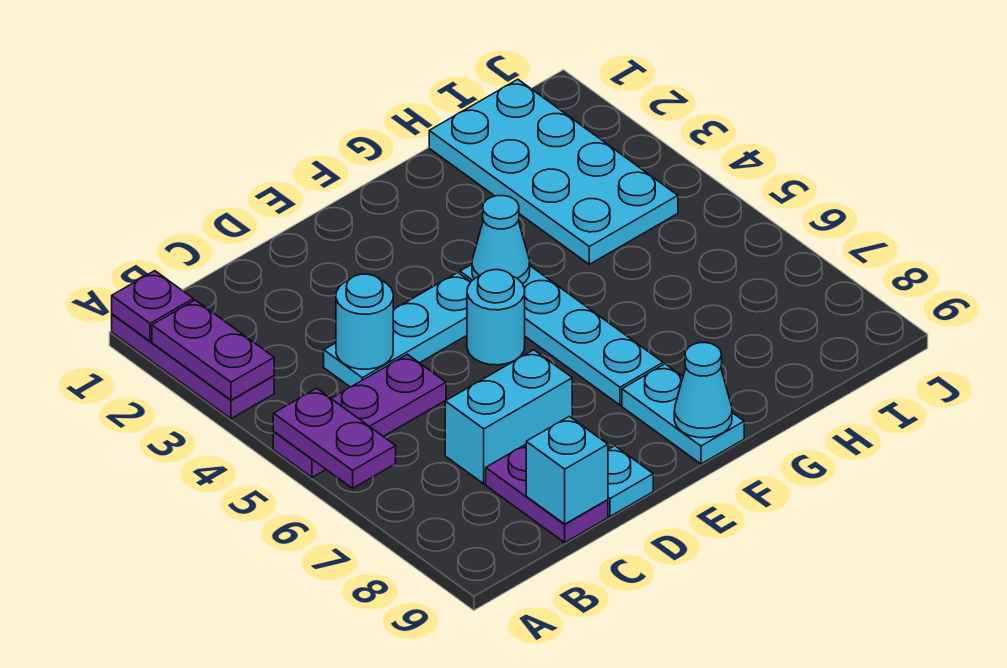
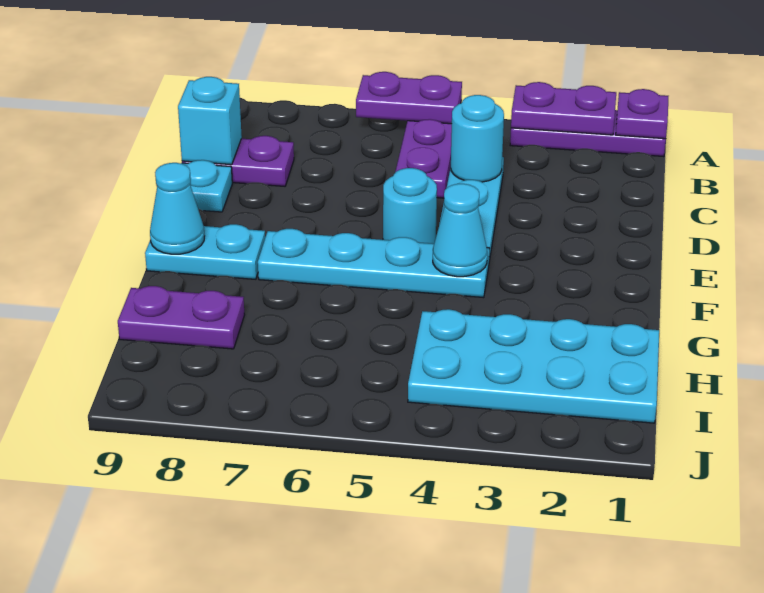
cyan brick C7:D7 level 1 -> none
none -> purple plate H8:H9 level 1

